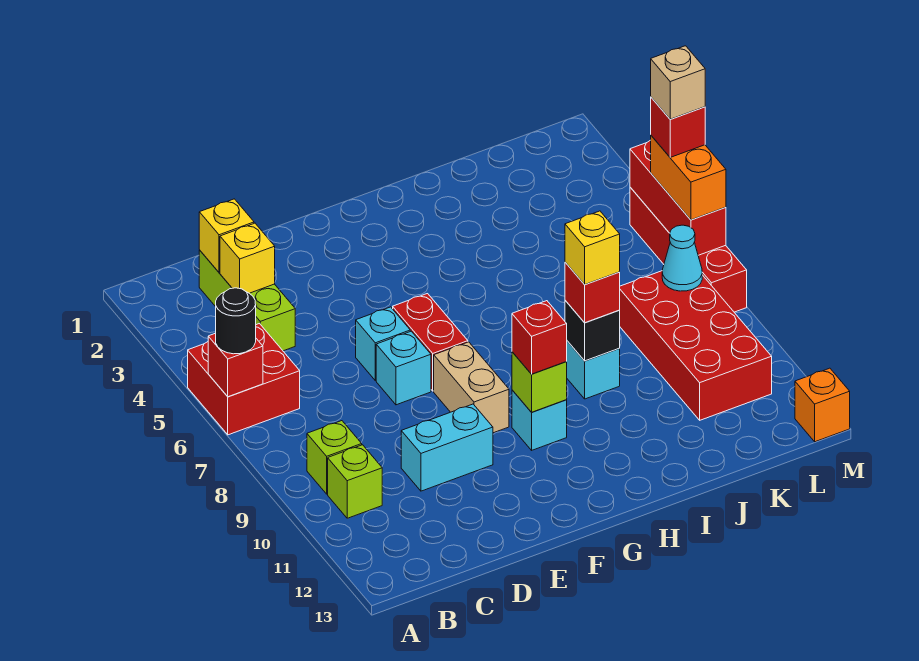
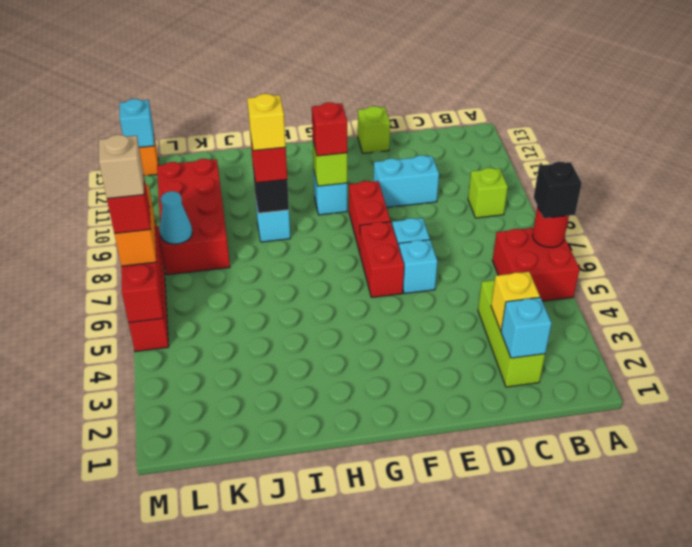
red brick A6 level 2 -> red round brick A6 level 2
black round brick A6 level 3 -> black brick A6 level 3
lime brick B10 level 1 -> lime brick E13 level 1
yellow brick C2 level 2 -> cyan brick C2 level 2
tan brick F8:F9 level 1 -> red brick F8:F9 level 1
none -> cyan brick M13 level 2

